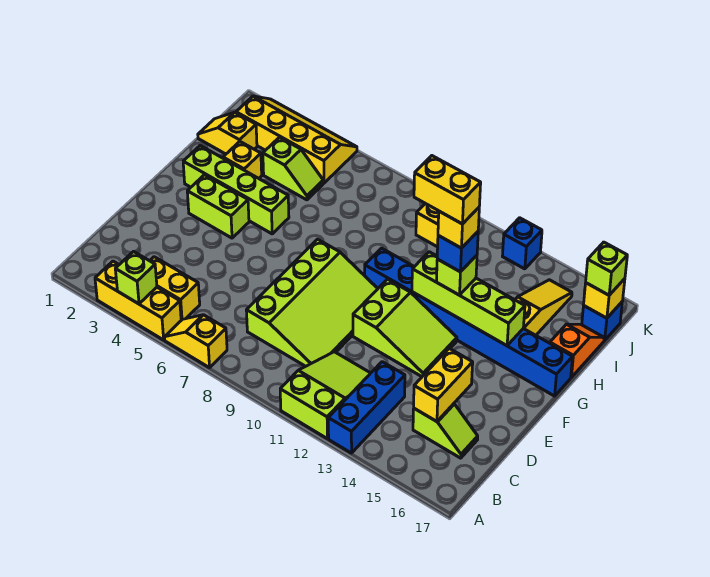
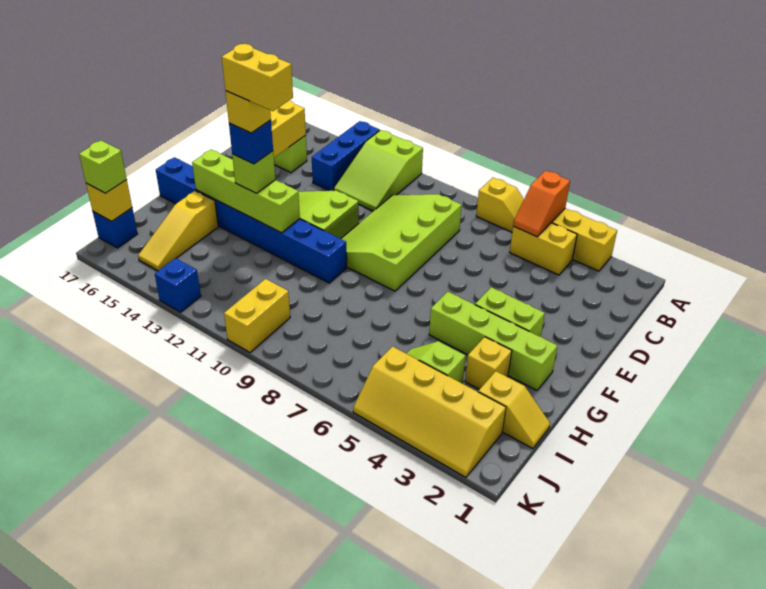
lime brick A4 level 2 -> none
orange slope H17:I17 level 1 top H -> orange slope A5:B5 level 2 top A

